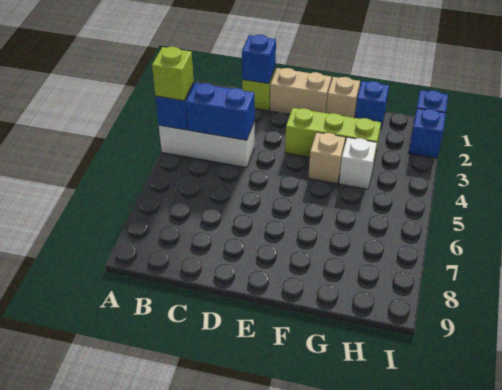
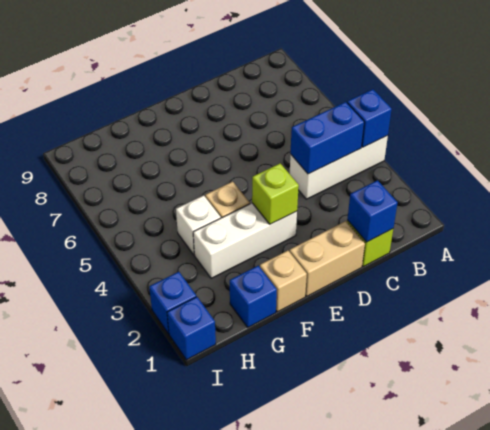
lime brick A4 level 3 -> lime brick E3 level 2
lime brick E3:G3 level 1 -> white brick E3:G3 level 1

